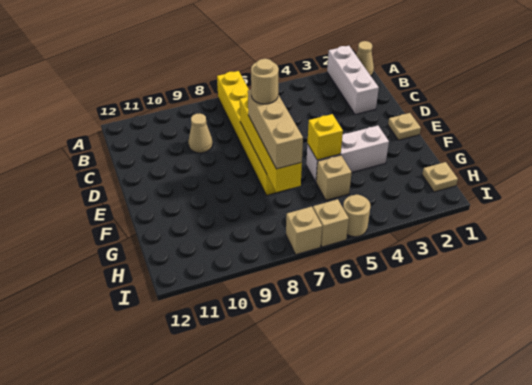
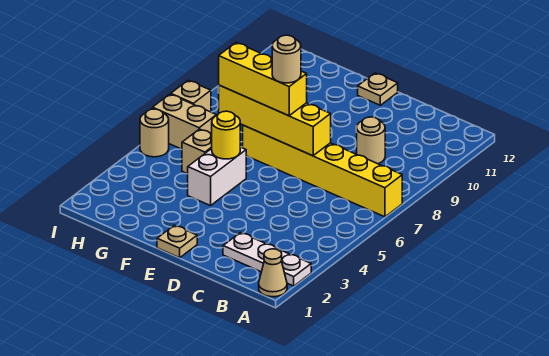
white brick A2:C2 level 1 -> white plate A2:C2 level 1
tan cone C9 level 1 -> tan round brick C9 level 1
tan brick E7:G7 level 3 -> yellow brick E7:G7 level 3
white brick F3:F5 level 1 -> white brick F4:F5 level 1
yellow brick F5 level 2 -> yellow round brick F5 level 2
tan plate H1 level 1 -> tan plate E12 level 1
tan brick I6 level 1 -> tan brick H6:I6 level 1

